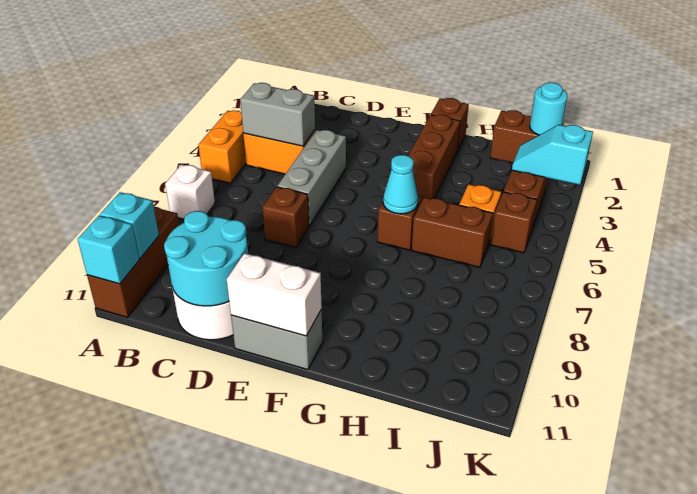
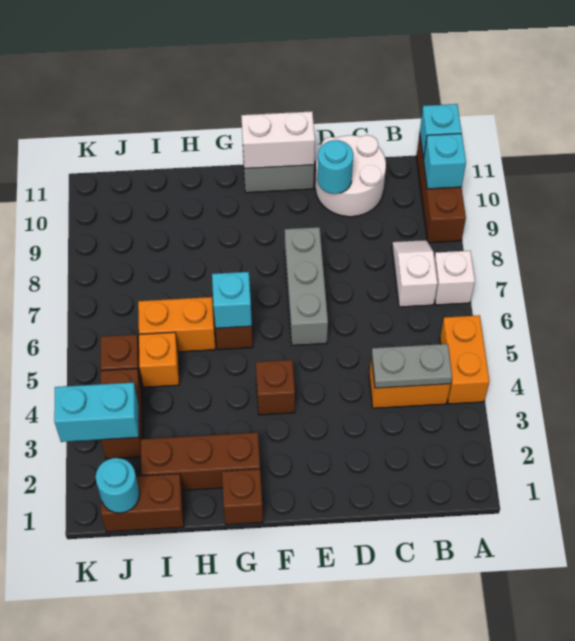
grey brick B4:C4 level 2 -> grey plate B4:C4 level 2
none -> white slope B7:B8 level 1 top 7
cyan round brick C10:D11 level 2 -> cyan round brick D10 level 2
grey brick D4:D6 level 1 -> grey brick E6:E8 level 1
brown brick D7 level 1 -> brown brick F4 level 1
brown brick G2:G4 level 1 -> brown brick G2:I2 level 1
cyan cone G6 level 2 -> cyan brick G6 level 2
brown brick H6:I6 level 1 -> orange brick H6:I6 level 1
cyan slope J3:K3 level 2 top K -> cyan brick J3:K3 level 2

